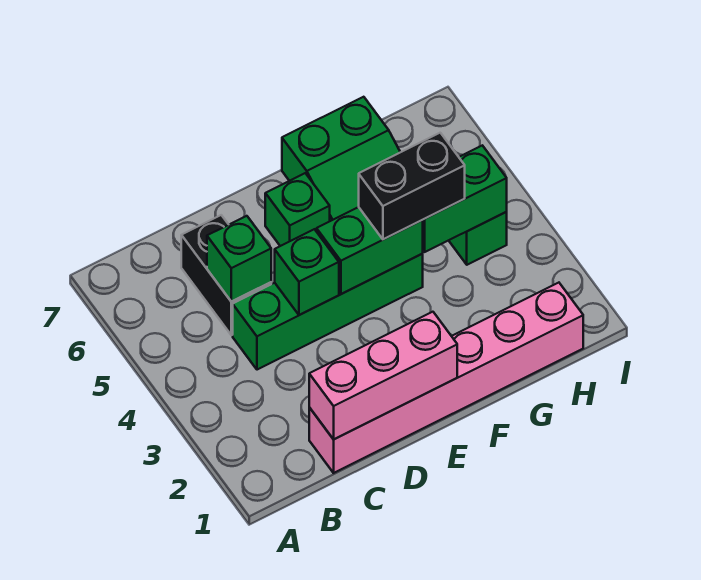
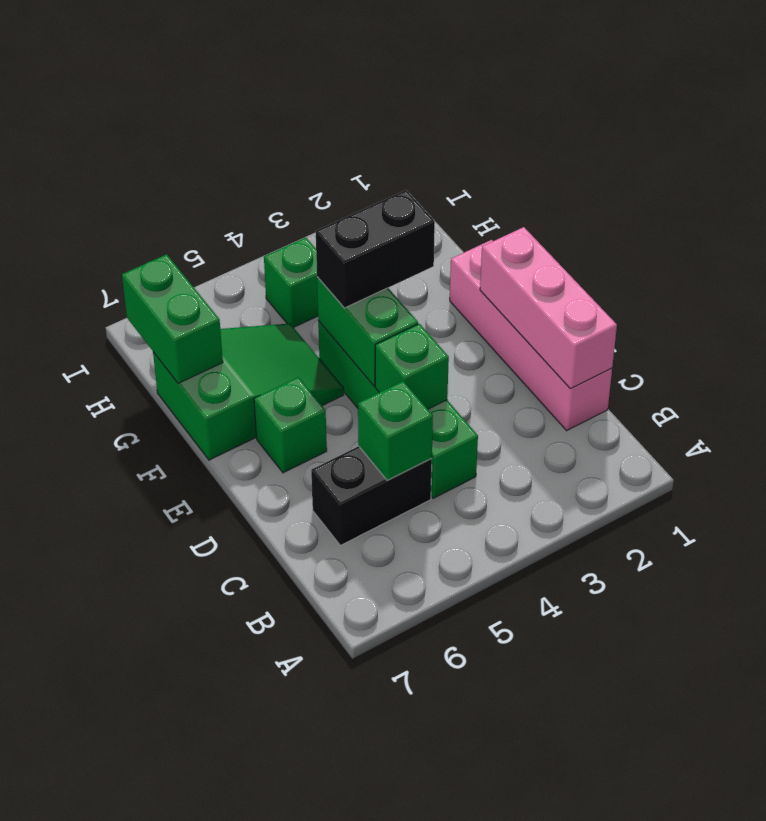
pink brick C1:H1 level 1 -> pink brick C1:F1 level 1
black brick F4:G4 level 3 -> black brick F3:F4 level 3
green brick G4:H4 level 2 -> green brick G7:H7 level 2

